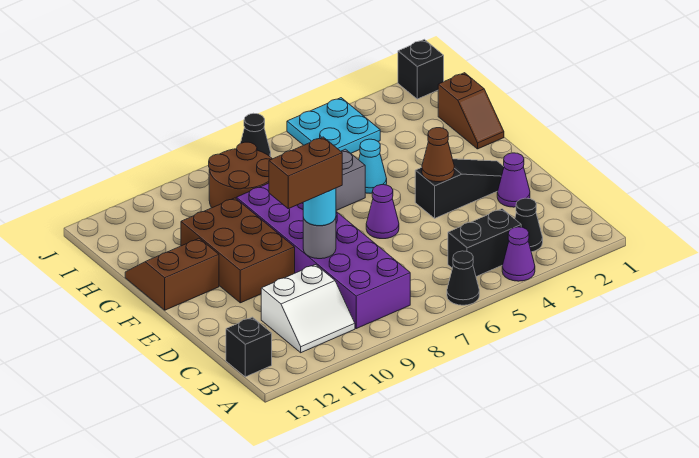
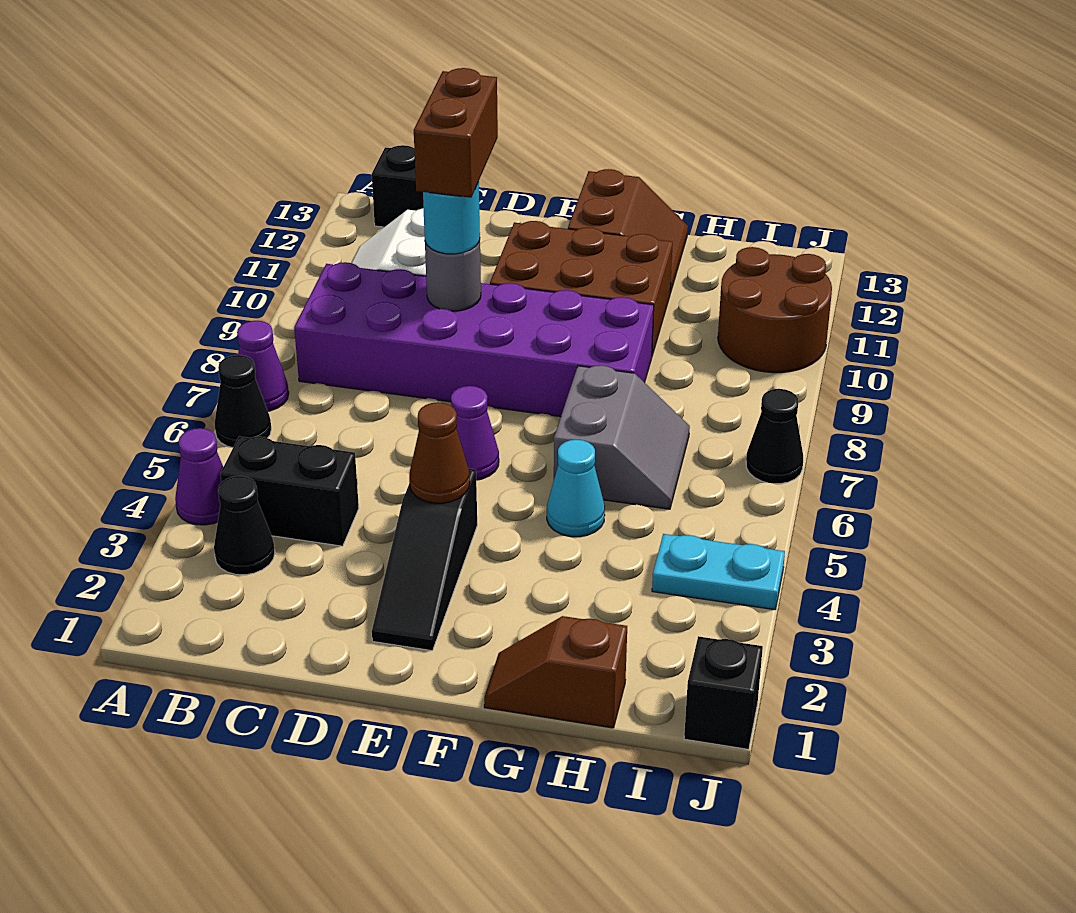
black brick B4:B5 level 1 -> black brick B4:C4 level 1
purple cone D2 level 1 -> purple cone A7 level 1
brown round brick H8:I9 level 1 -> brown round brick I10:J11 level 1
cyan plate I4:J5 level 1 -> cyan plate I4:J4 level 1

